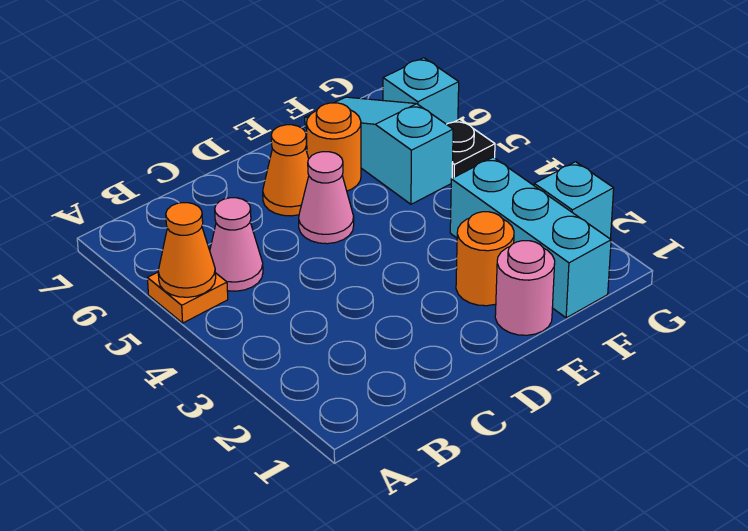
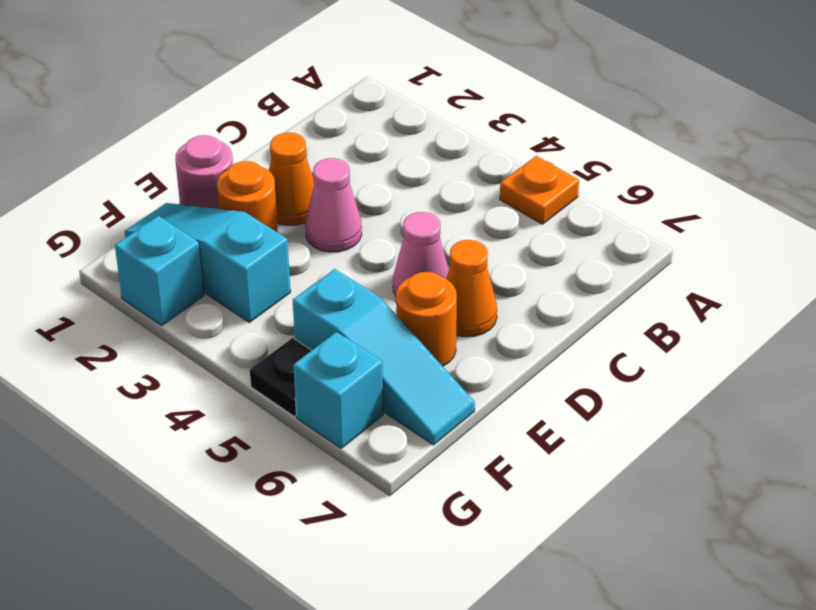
orange cone A5 level 2 -> orange cone D2 level 1
pink cone B5 level 1 -> pink cone D3 level 1
cyan brick F1:F3 level 1 -> cyan slope F1:F3 level 1 top 3

